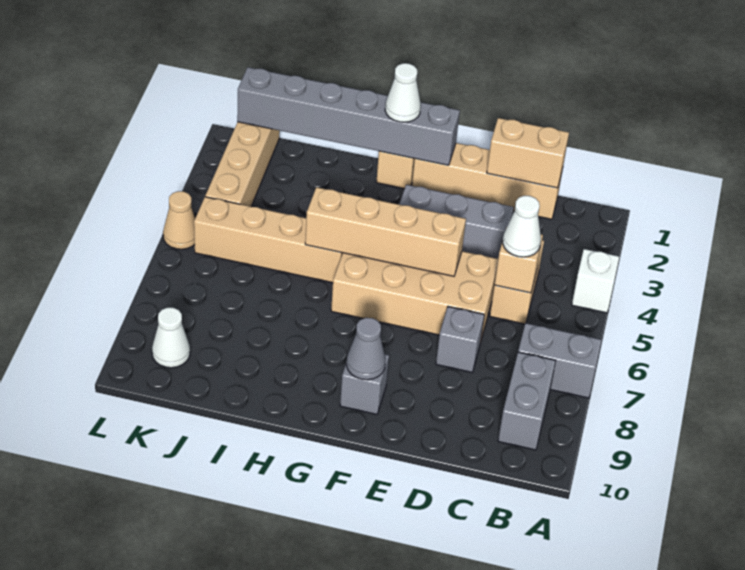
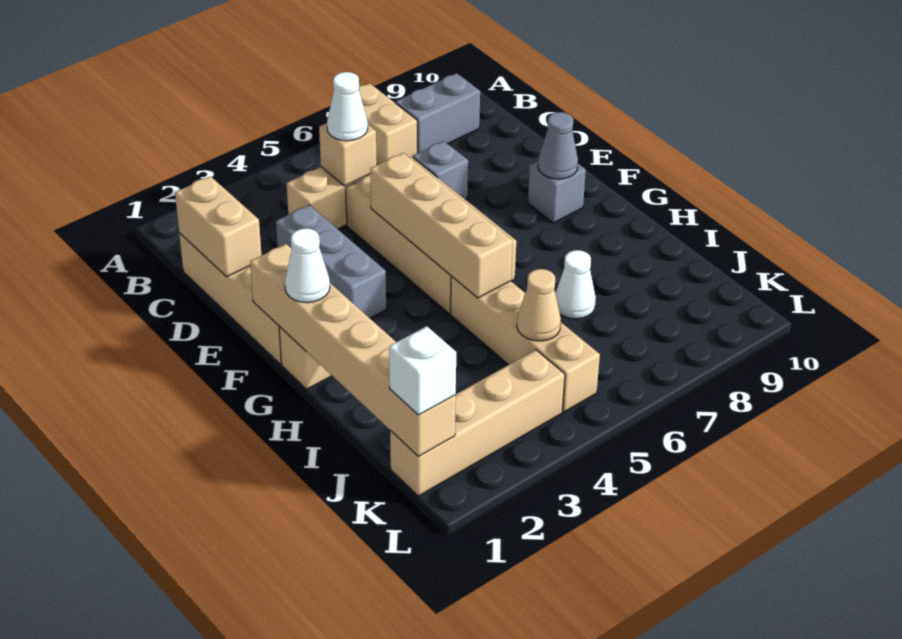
white brick A4 level 1 -> white brick K1 level 3
grey brick A7:B7 level 1 -> tan brick A7:B7 level 1
grey brick F1:K1 level 2 -> tan brick F1:K1 level 2
white cone K9 level 1 -> white cone I7 level 1
tan cone L5 level 1 -> tan cone J5 level 2

